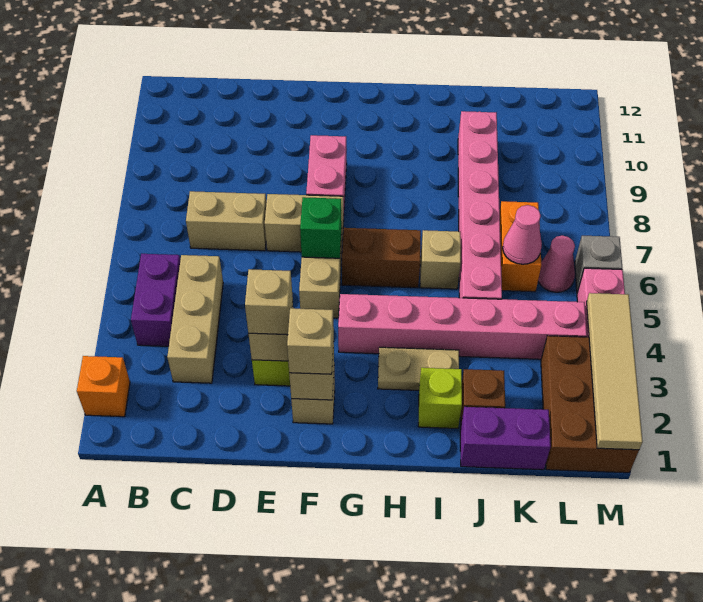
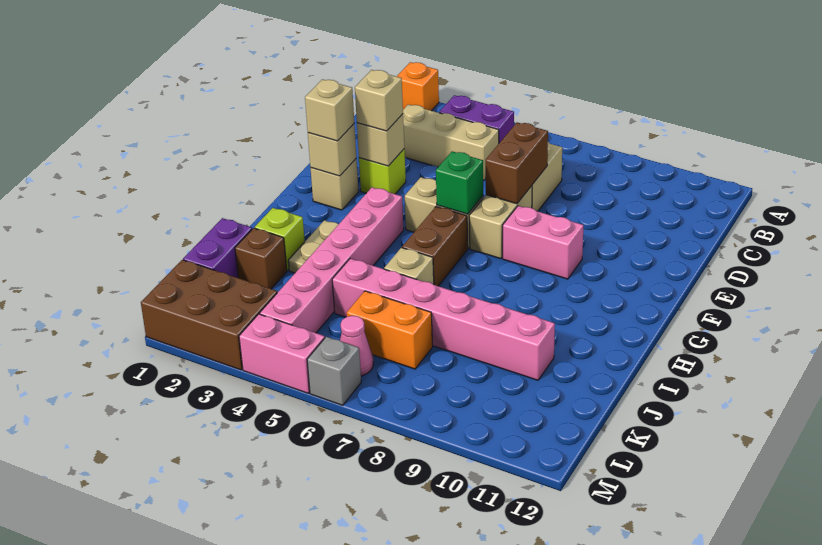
none -> brown brick D7:E7 level 2
pink cone K6 level 2 -> none
tan tile M1:M4 level 2 -> none

